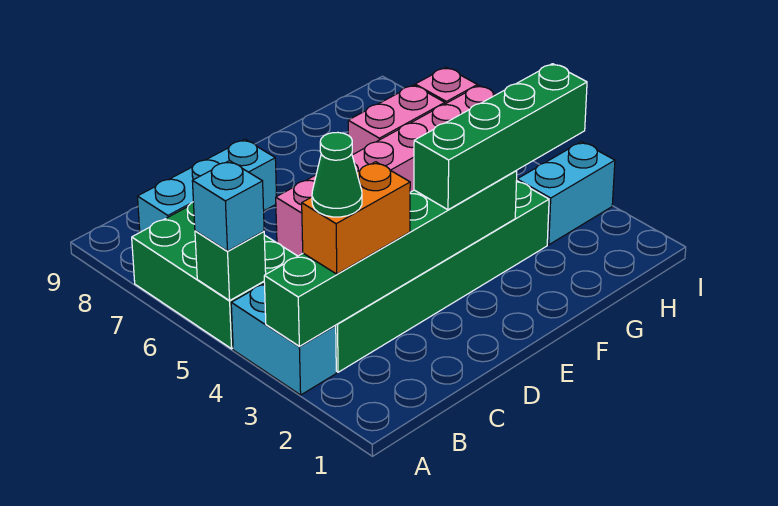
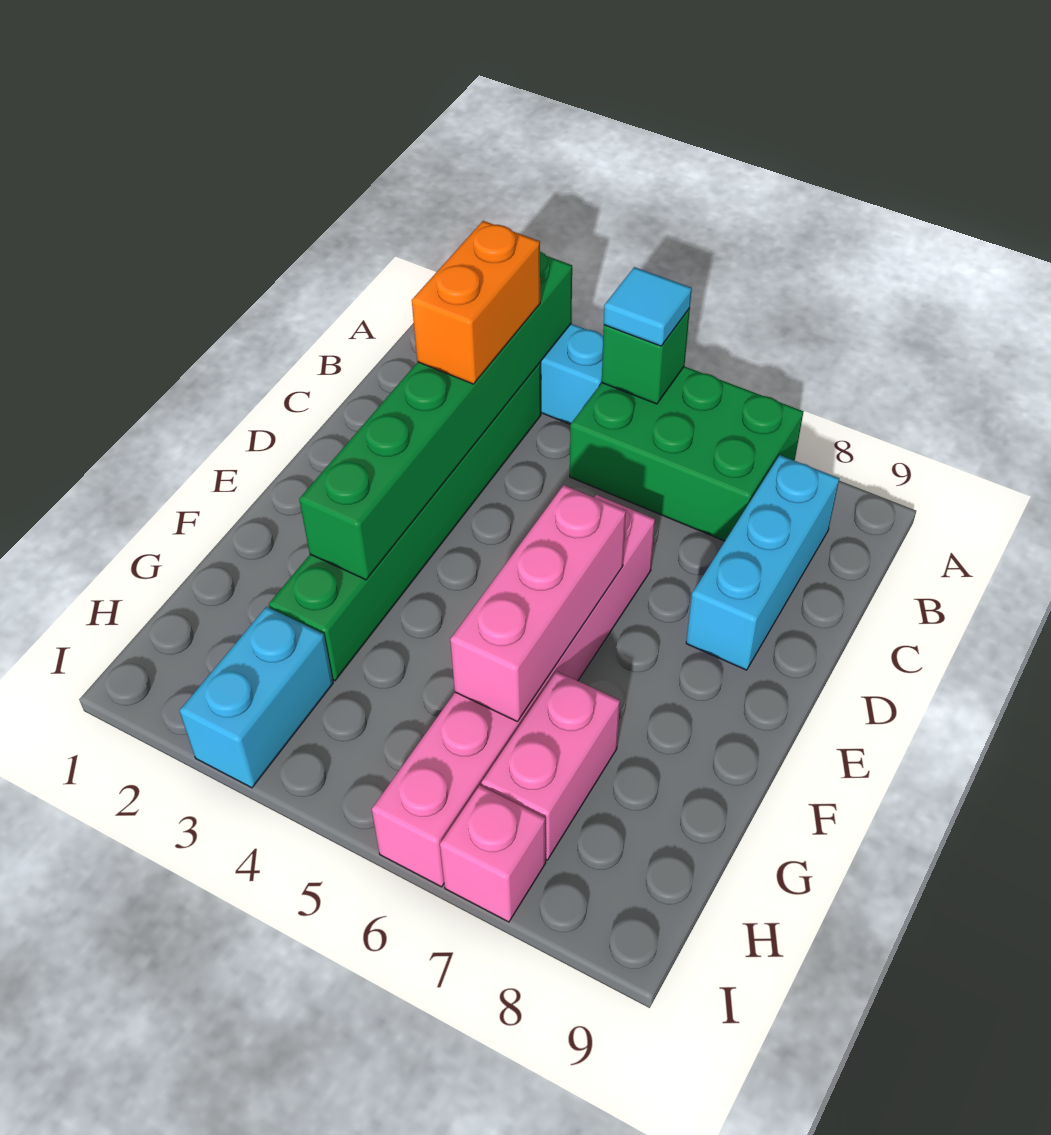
cyan brick A5 level 3 -> cyan tile A5 level 3
green cone B3 level 4 -> none
green brick E3:H3 level 3 -> none
none -> pink brick E6:G6 level 2

